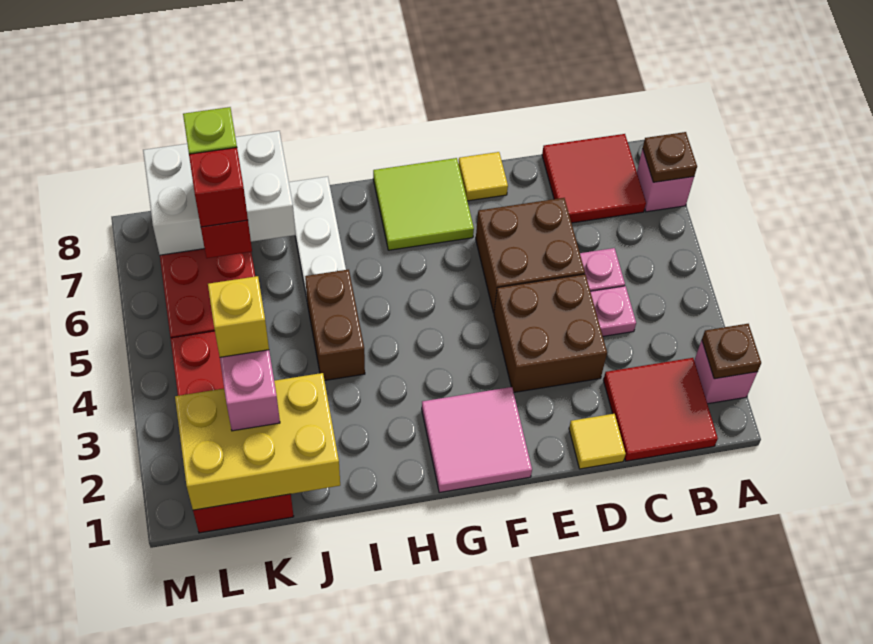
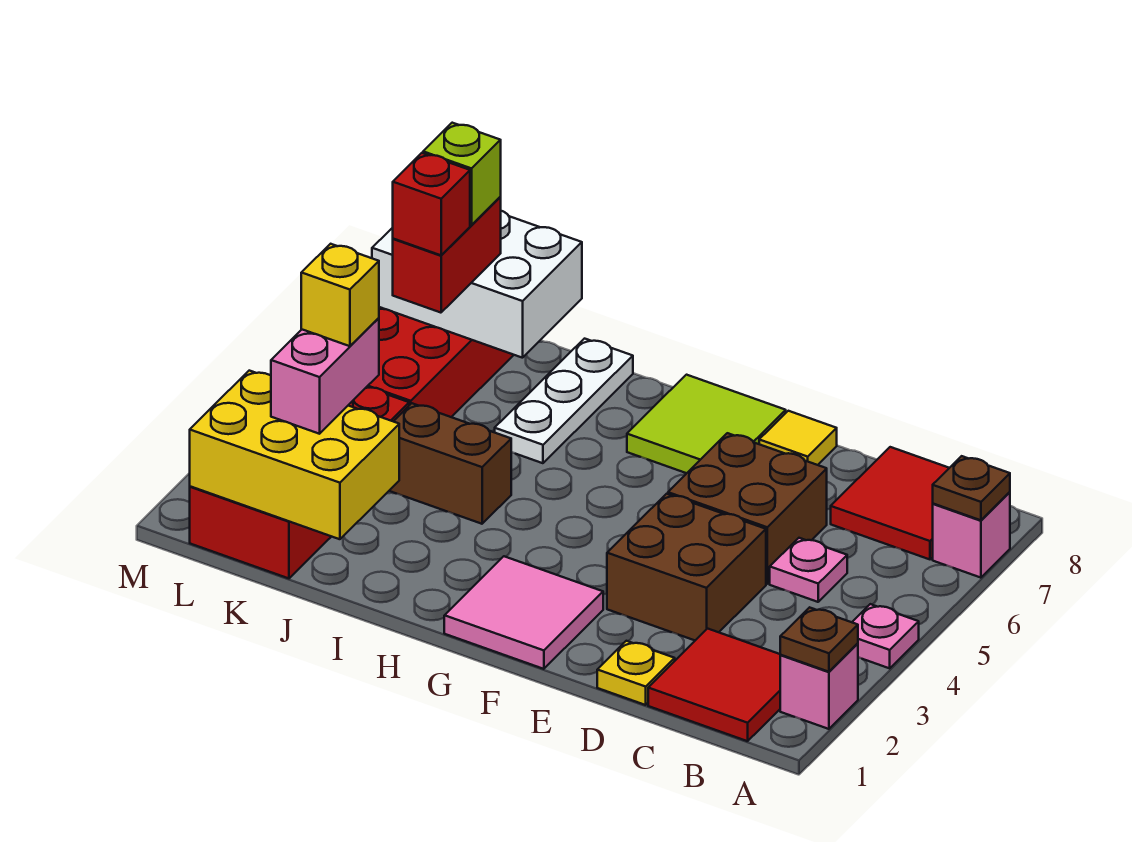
pink plate C4 level 1 -> pink plate A4 level 1
yellow tile D1 level 1 -> yellow plate D1 level 1
brown brick I4:I5 level 1 -> brown brick I4:J4 level 1

